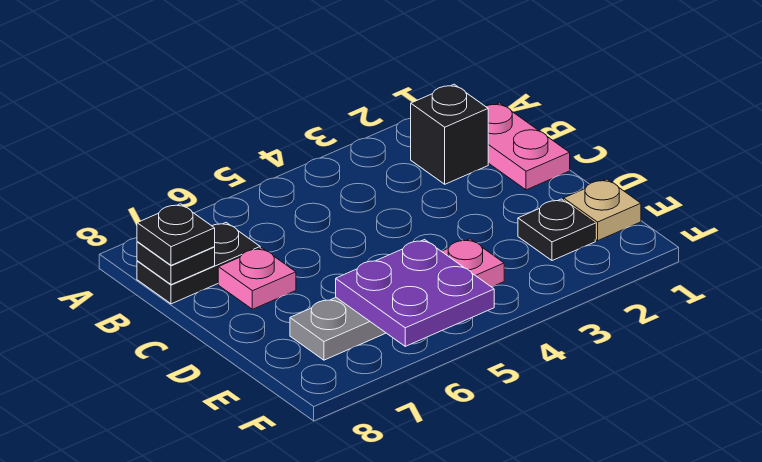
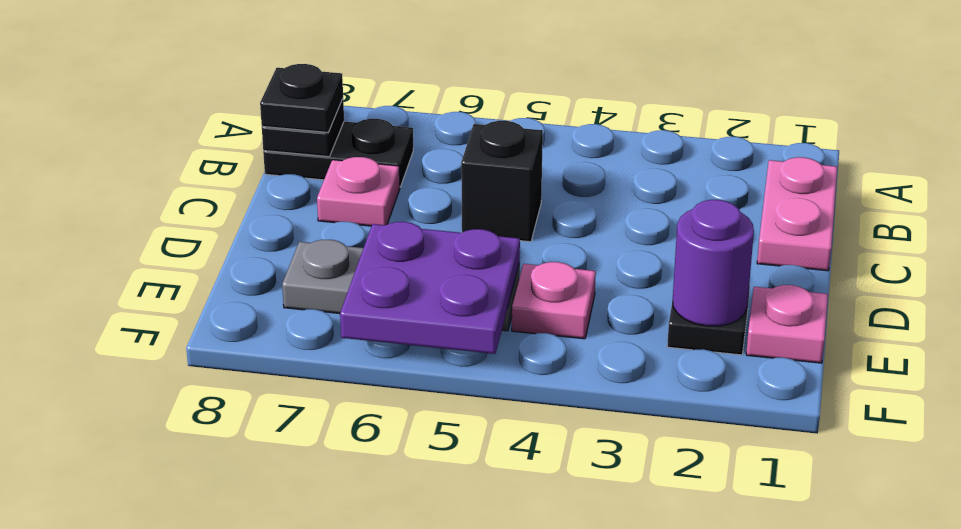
black brick B2 level 1 -> black brick C5 level 1
tan plate E1 level 1 -> pink plate E1 level 1
none -> purple round brick E2 level 2

